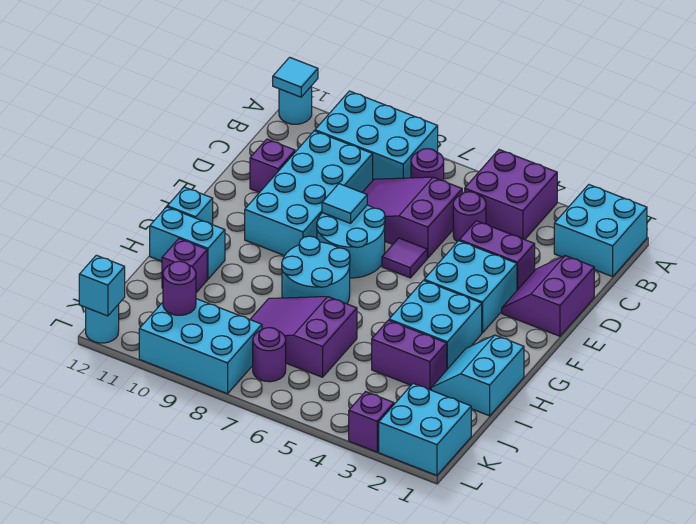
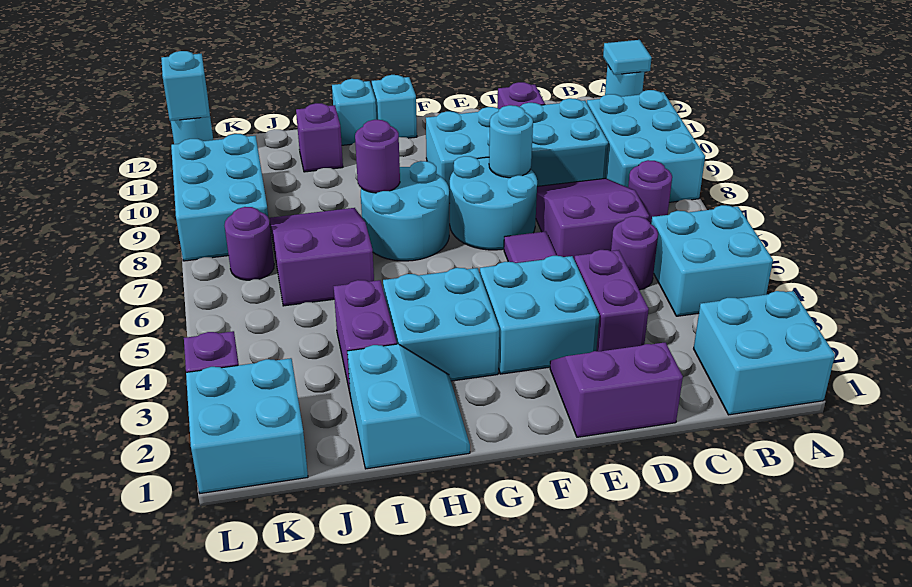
purple brick A4:B5 level 1 -> cyan brick A4:B5 level 1
cyan tile E8 level 2 -> cyan round brick E8 level 2
cyan slope H1:I2 level 1 top 1 -> cyan slope H1:I2 level 1 top I
cyan brick H11:H12 level 1 -> cyan brick H12 level 1
purple round brick K10 level 2 -> purple round brick H8 level 2

